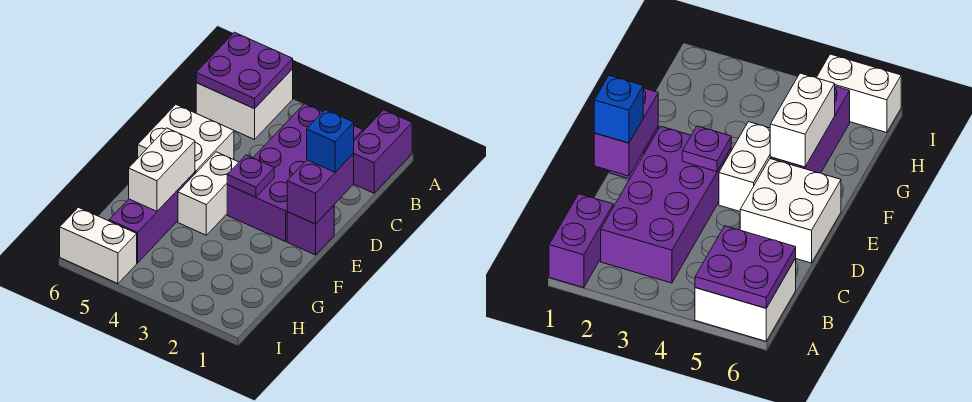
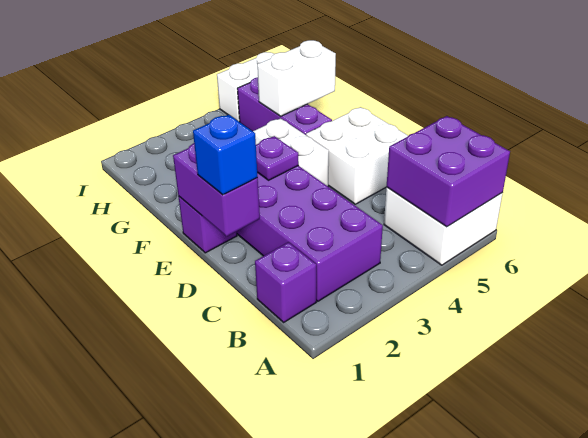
purple brick A1:B1 level 1 -> purple brick B1 level 1
purple plate A5:B6 level 2 -> purple brick A5:B6 level 2
white brick F5:G5 level 2 -> white brick G5:G6 level 2

